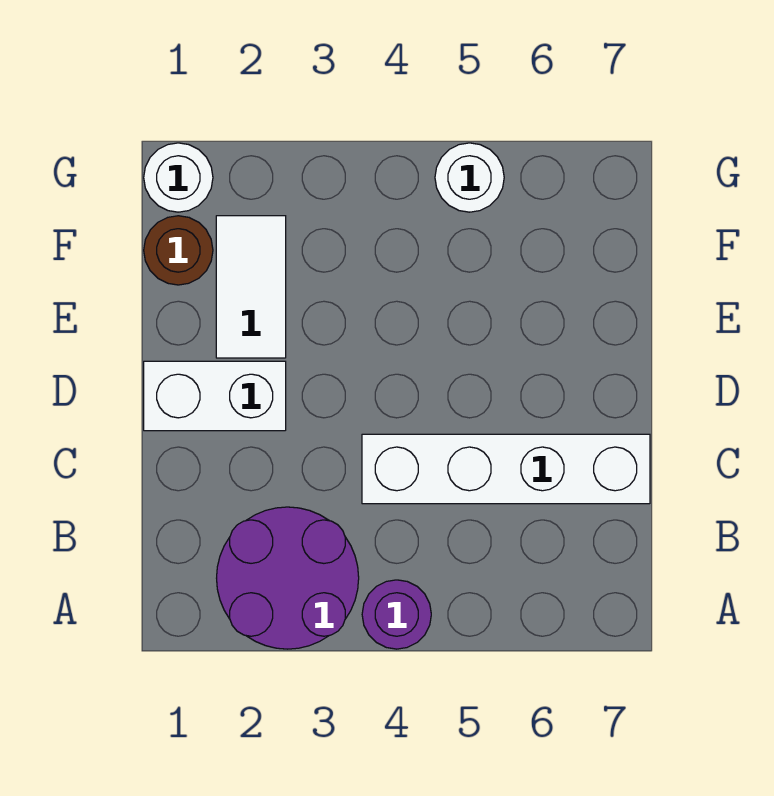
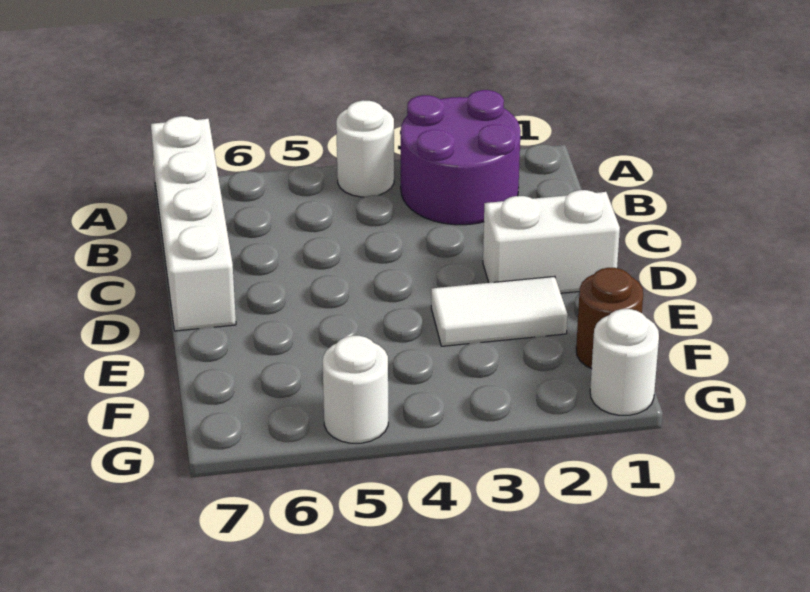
purple round brick A4 level 1 -> white round brick A4 level 1
white brick C4:C7 level 1 -> white brick A7:D7 level 1
white tile E2:F2 level 1 -> white tile E2:E3 level 1

